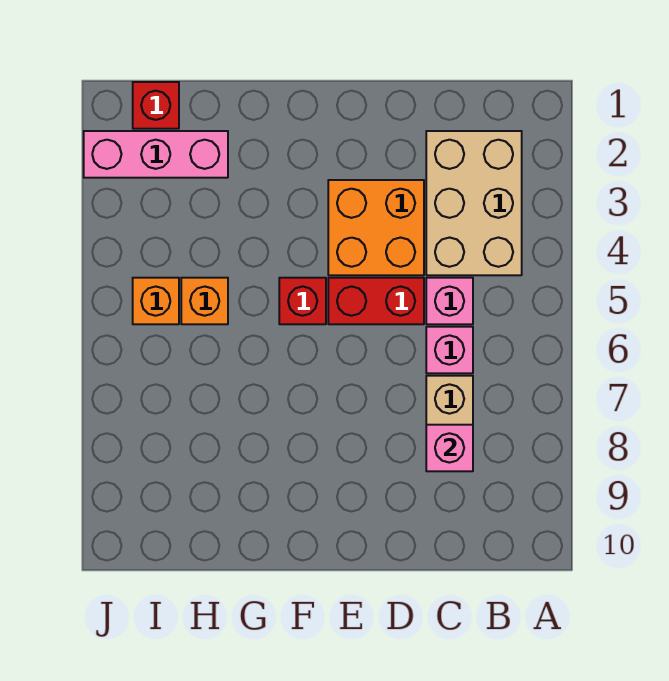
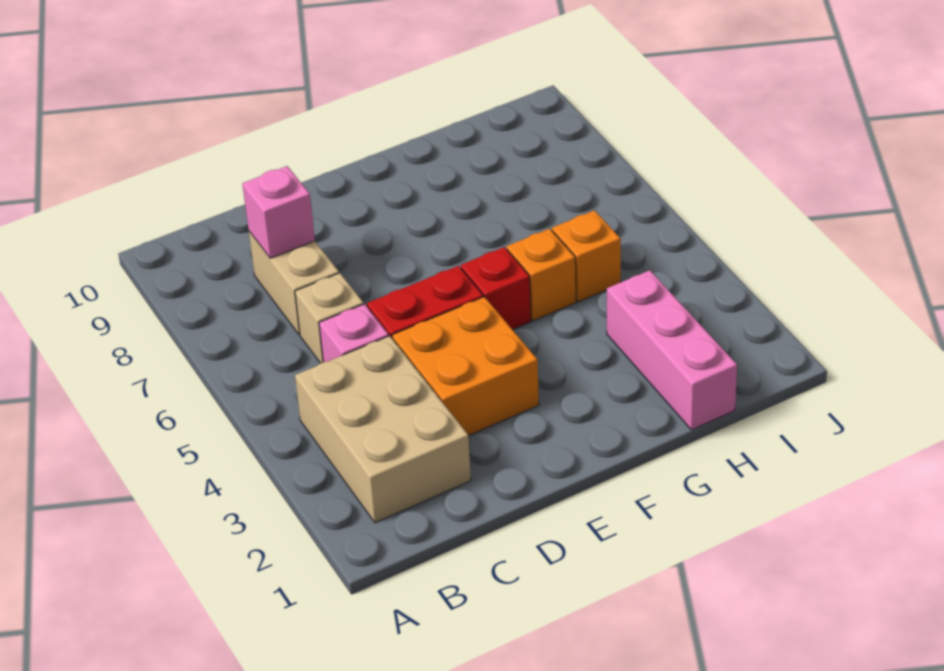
pink brick C6 level 1 -> tan brick C6 level 1
pink brick H2:J2 level 1 -> pink brick H1:H3 level 1
red brick I1 level 1 -> none
orange brick I5 level 1 -> orange brick G5 level 1

